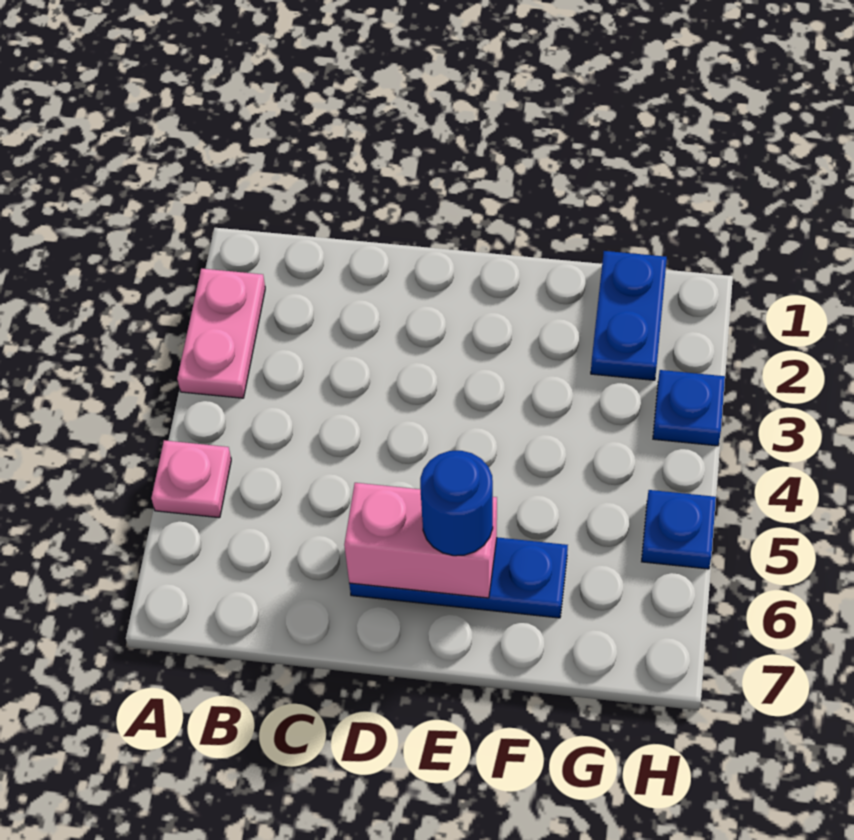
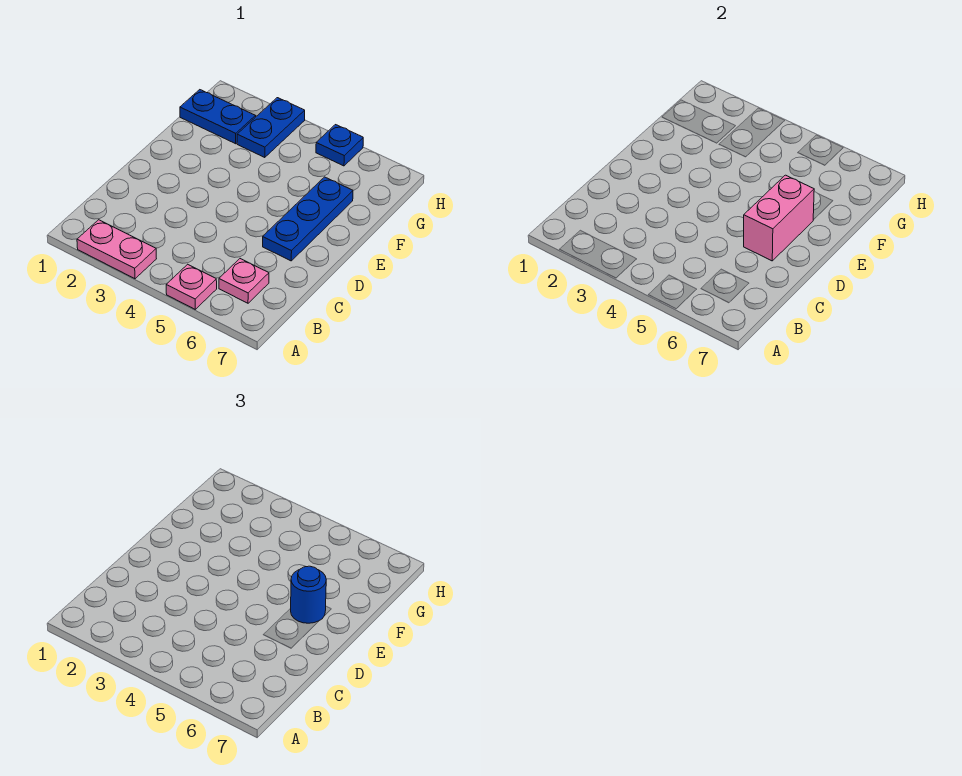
none -> pink plate B6 level 1
blue plate H3 level 1 -> blue plate G3:H3 level 1

